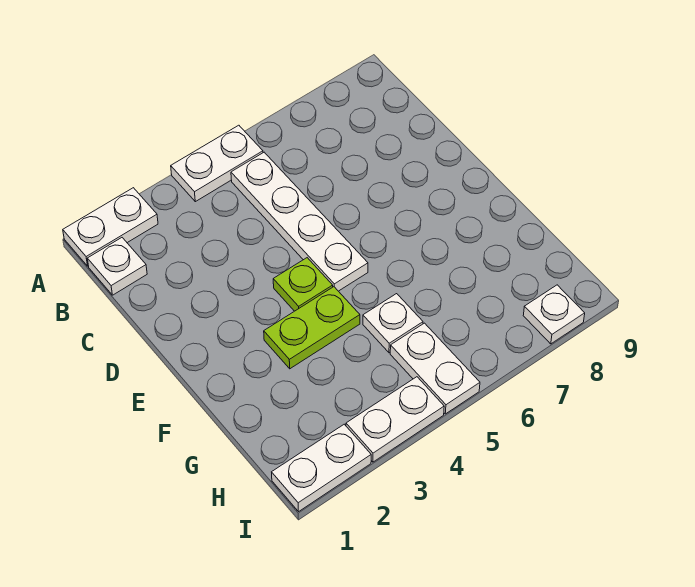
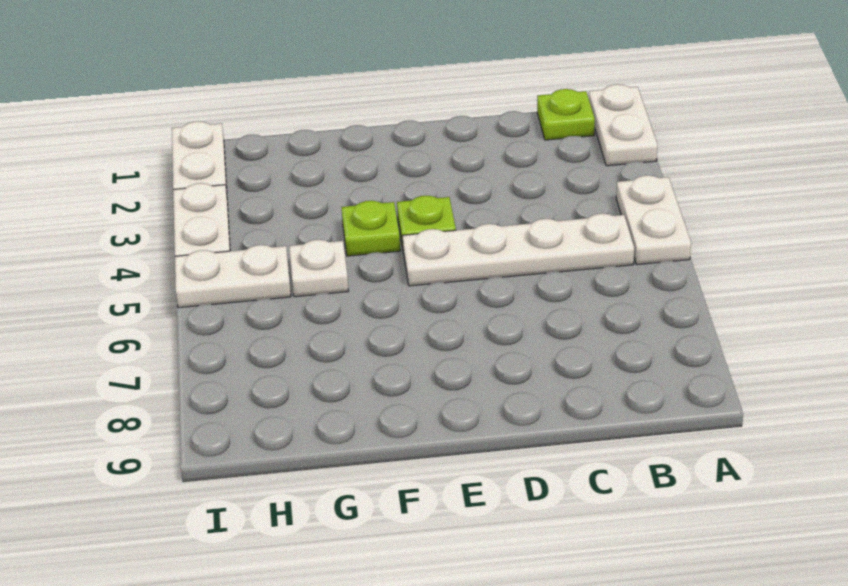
white plate B1 level 1 -> lime plate B1 level 1
lime plate F3:F4 level 1 -> lime plate F4 level 1
white plate I8 level 1 -> none

